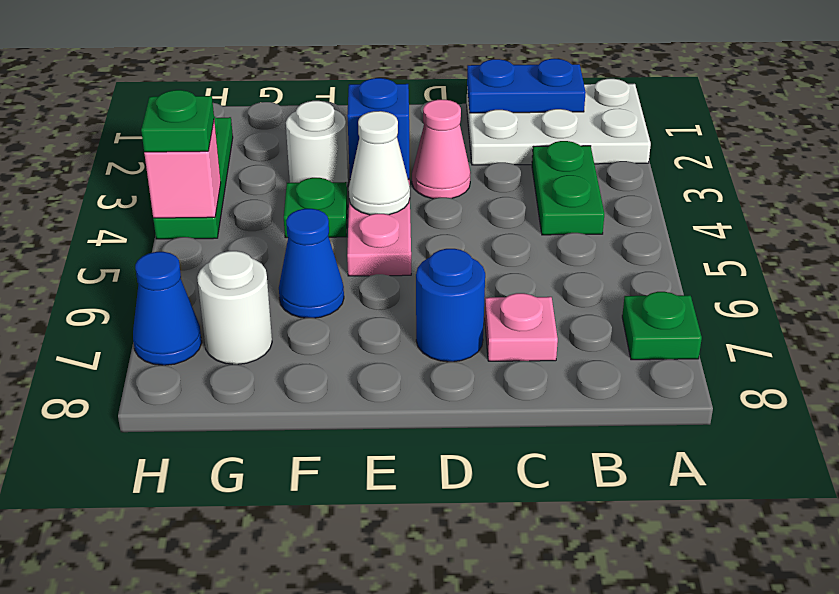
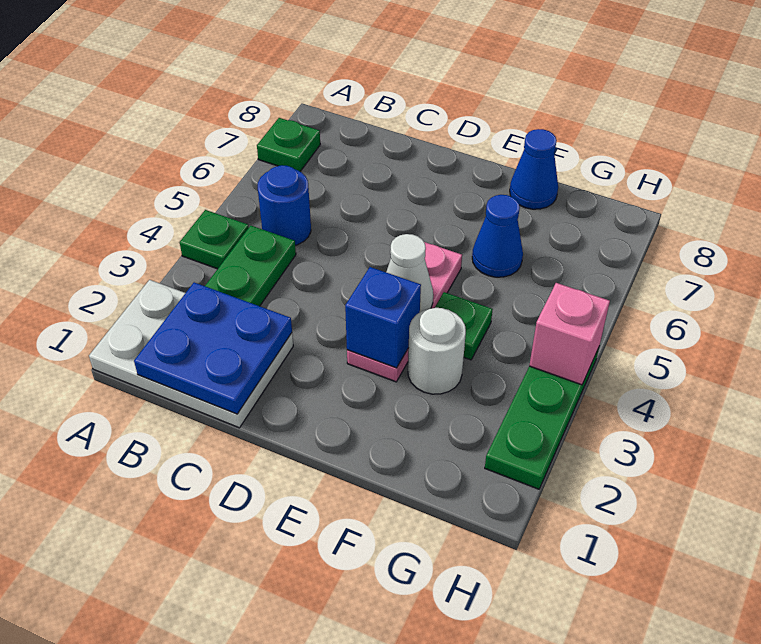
blue plate B1:C1 level 2 -> blue plate B1:C2 level 2
pink plate C7 level 1 -> none
pink cone D3 level 1 -> none
blue round brick D7 level 1 -> blue round brick B5 level 1
white round brick G7 level 1 -> none
green plate H4 level 3 -> green plate A4 level 1
blue cone H7 level 1 -> blue cone F8 level 1

